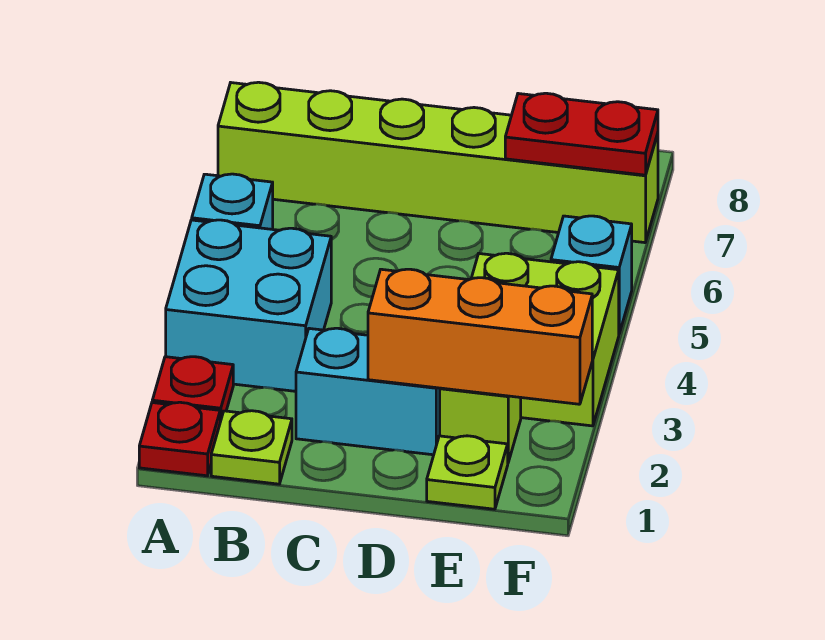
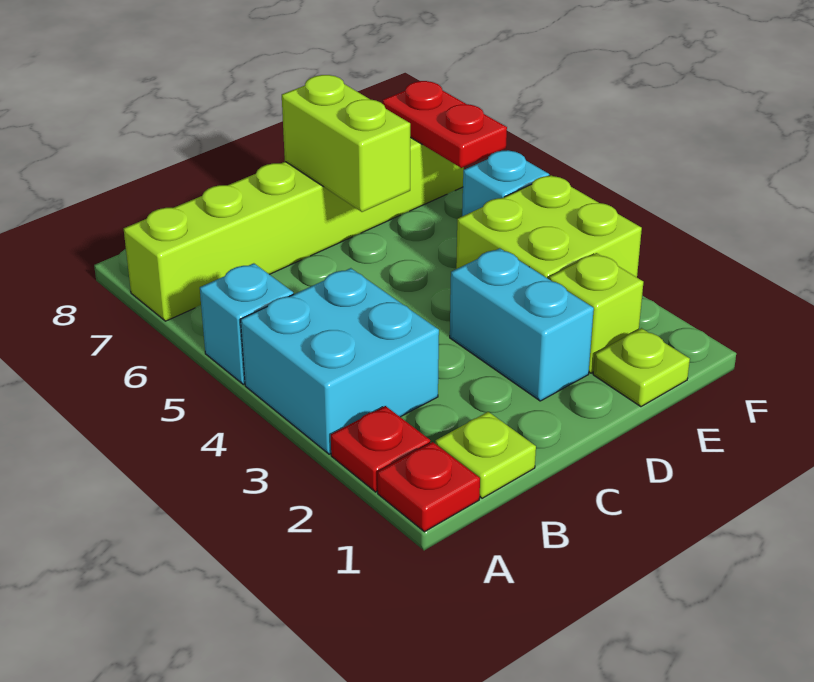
cyan brick C2:D2 level 1 -> cyan brick D2:D3 level 1
orange brick D2:F2 level 2 -> none
none -> lime brick D6:D7 level 2
red plate E7:F7 level 2 -> red plate F6:F7 level 2

